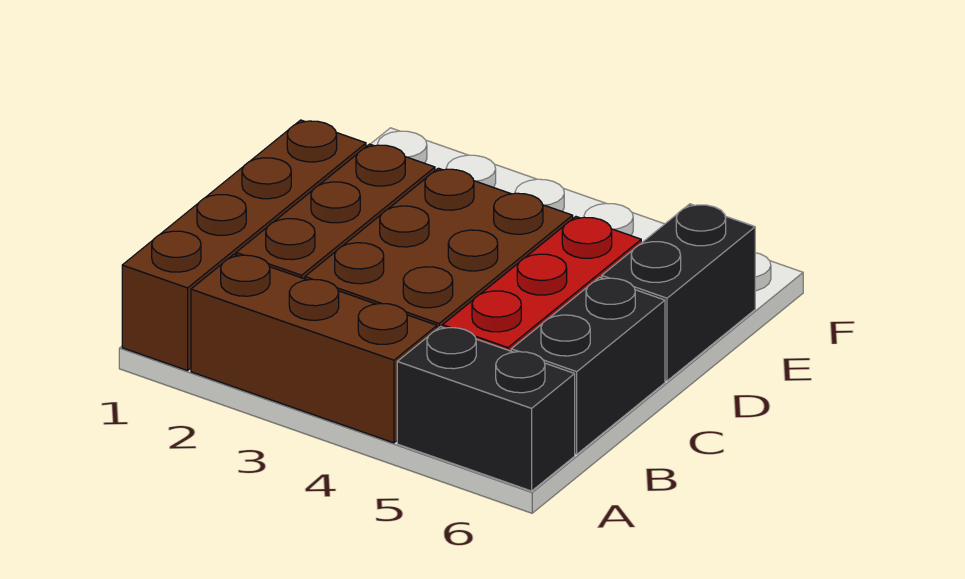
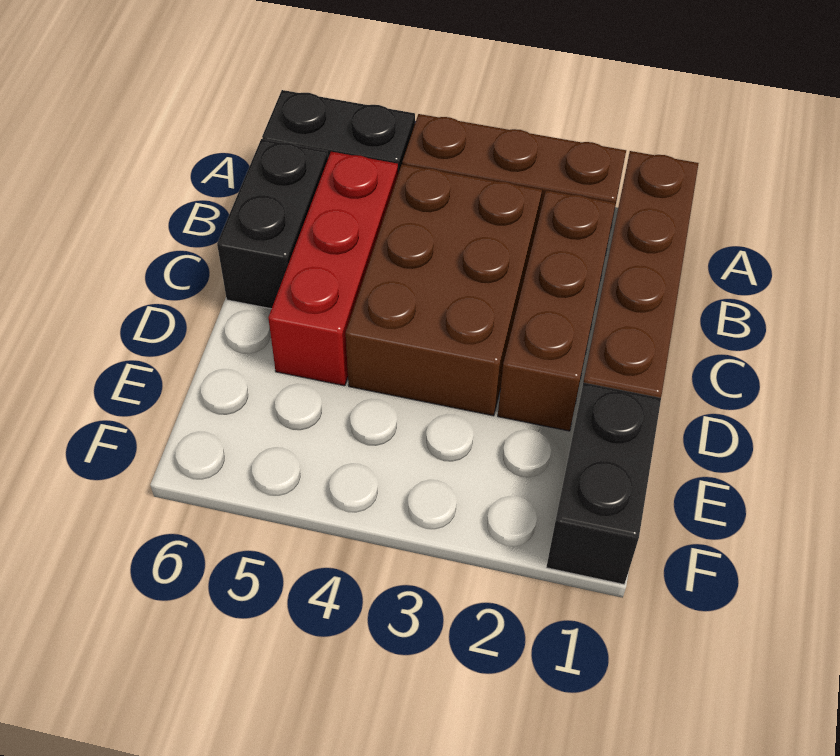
black brick D6:E6 level 1 -> black brick E1:F1 level 1

